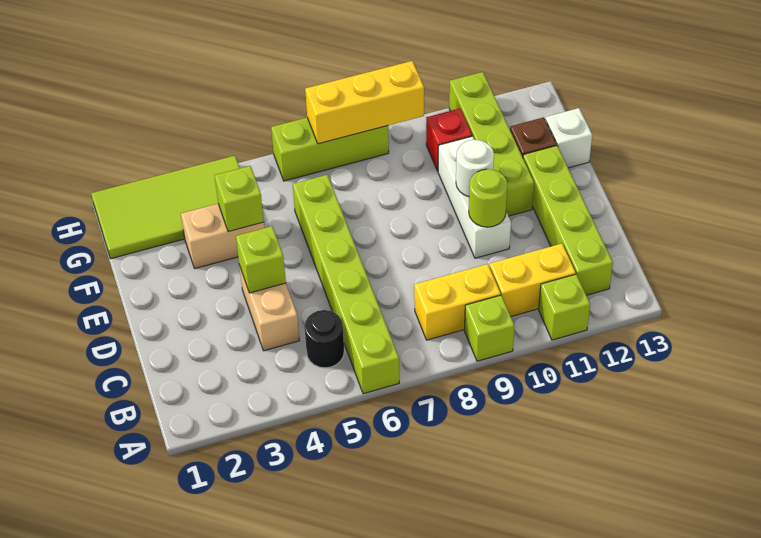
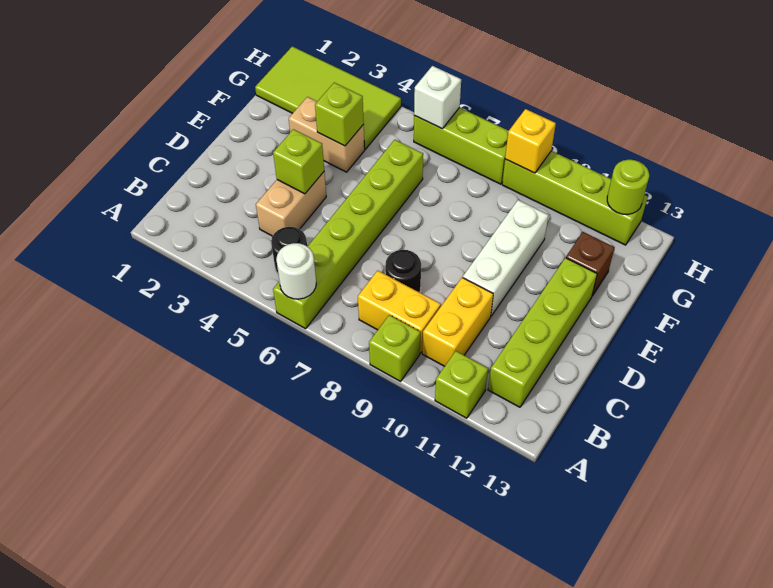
yellow brick B10:B11 level 1 -> yellow brick B10:C10 level 1
none -> black round brick C8 level 1
lime round brick D10 level 2 -> lime round brick H12 level 2
white round brick E10 level 2 -> white round brick A6 level 2
lime brick E11:H11 level 1 -> lime brick H9:H12 level 1
white brick F13 level 1 -> white brick H6 level 2
red brick G10 level 1 -> none
yellow brick H7:H9 level 2 -> yellow brick H9 level 2

